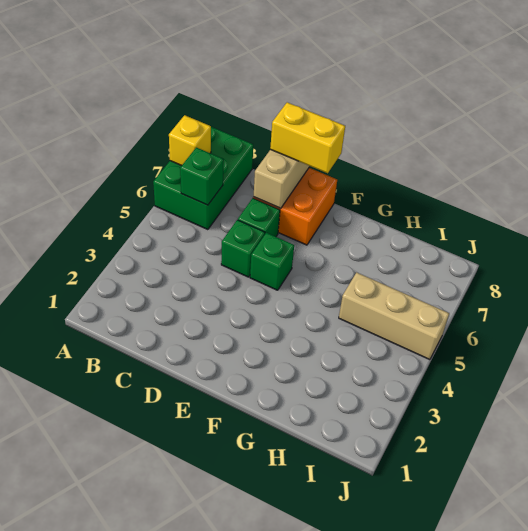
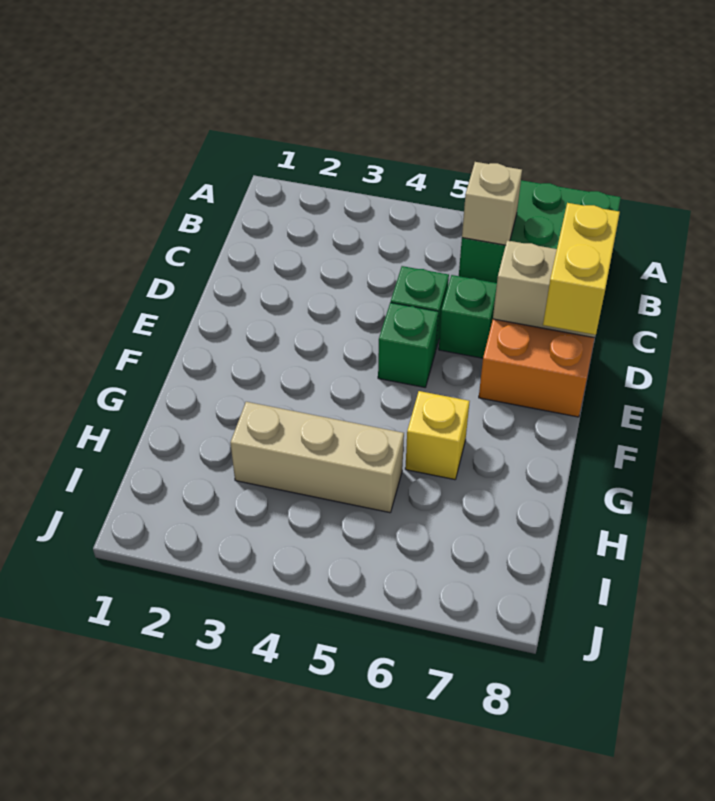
yellow brick A7 level 2 -> yellow brick G6 level 1
green brick B6 level 2 -> tan brick B6 level 2
tan brick H5:J5 level 1 -> tan brick H3:H5 level 1

